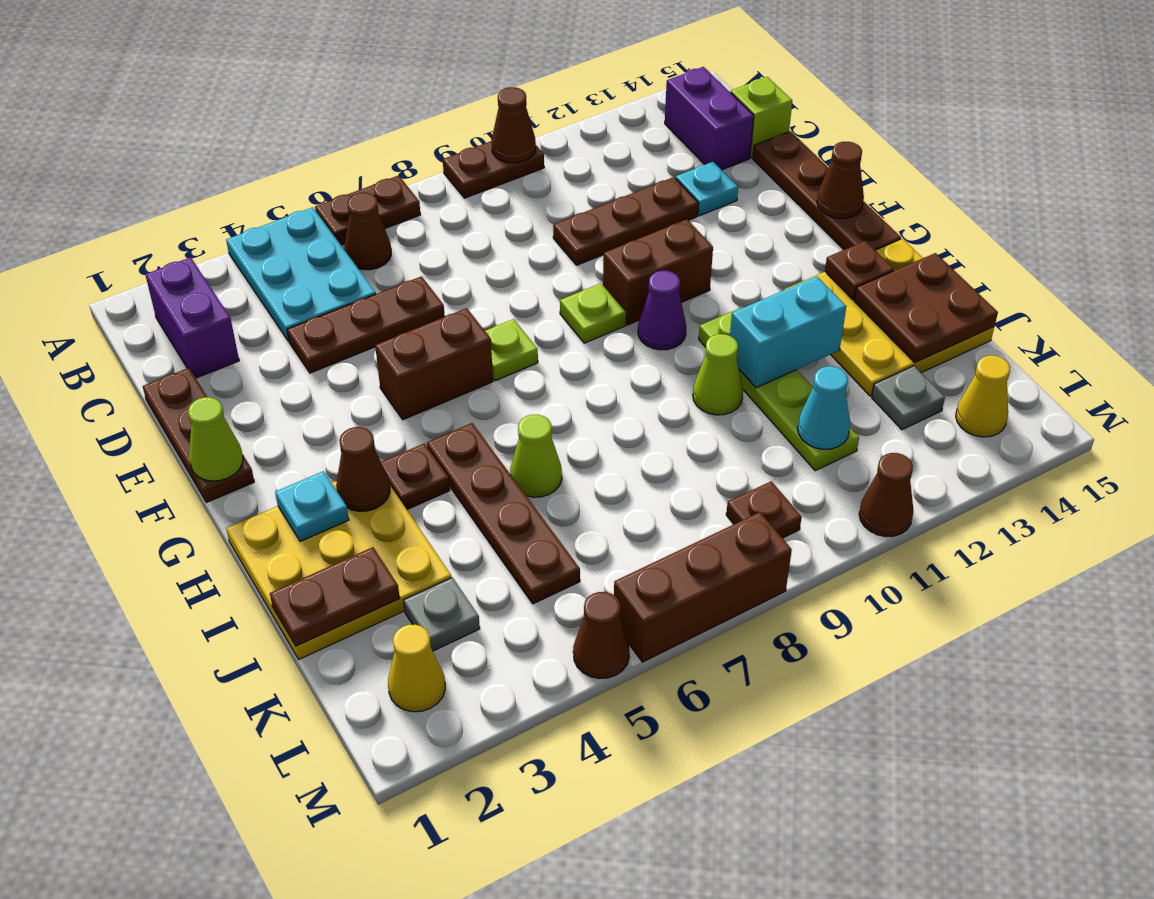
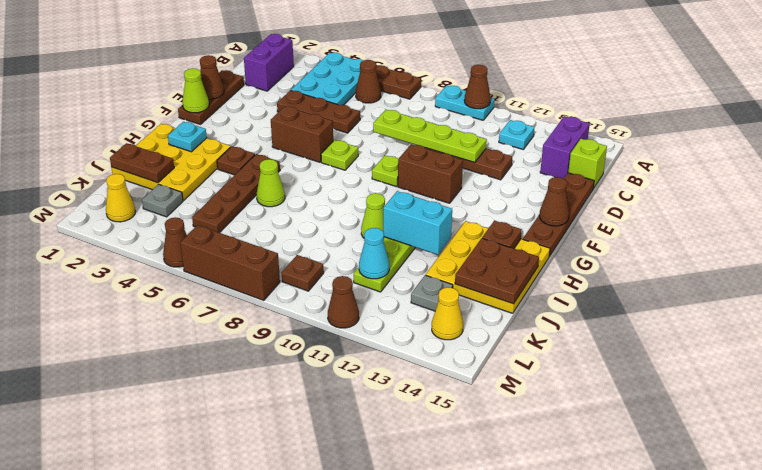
brown plate A9:A10 level 1 -> cyan plate A9:A10 level 1
none -> lime plate D8:D11 level 2
cyan plate D13 level 1 -> cyan plate B12 level 1
purple cone G10 level 1 -> none
brown cone H3 level 2 -> brown cone E1 level 2

